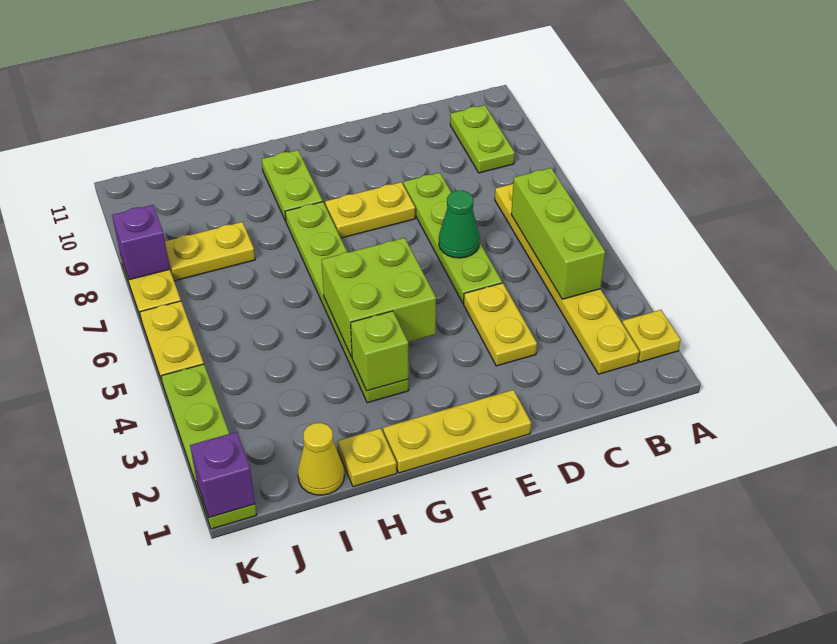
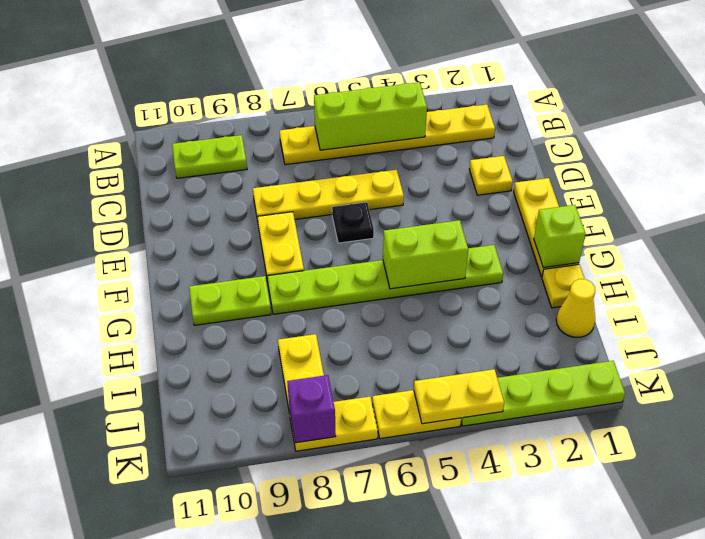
yellow plate A2 level 1 -> yellow plate D2 level 1
yellow plate D3:D4 level 1 -> yellow plate K4:K5 level 2
lime plate D5:D8 level 1 -> yellow plate D5:D8 level 1
green cone D6 level 2 -> none
none -> black plate E6 level 1
lime brick F4:G5 level 2 -> lime brick G4:G5 level 2
lime brick G3 level 2 -> lime brick G1 level 2
purple brick K1 level 2 -> none

